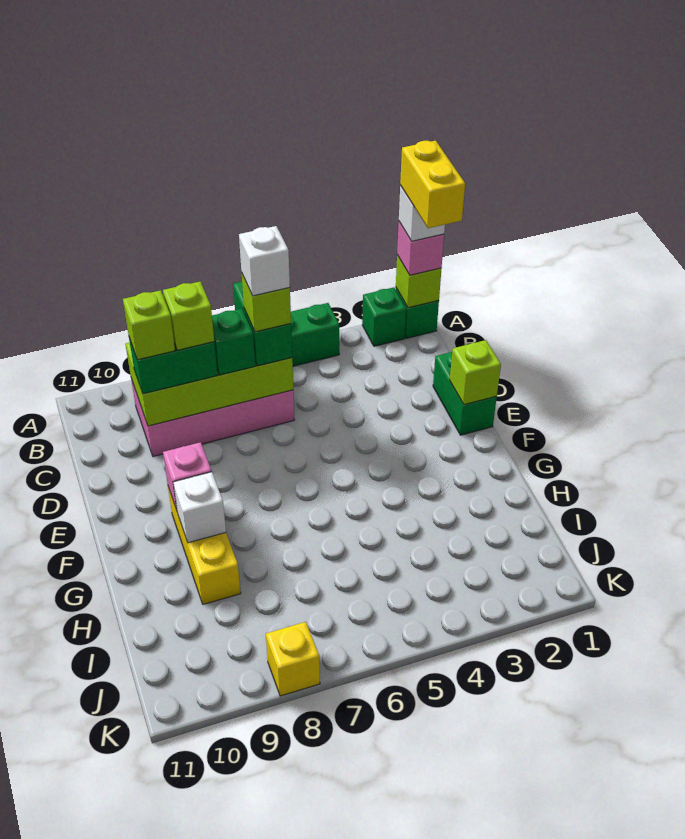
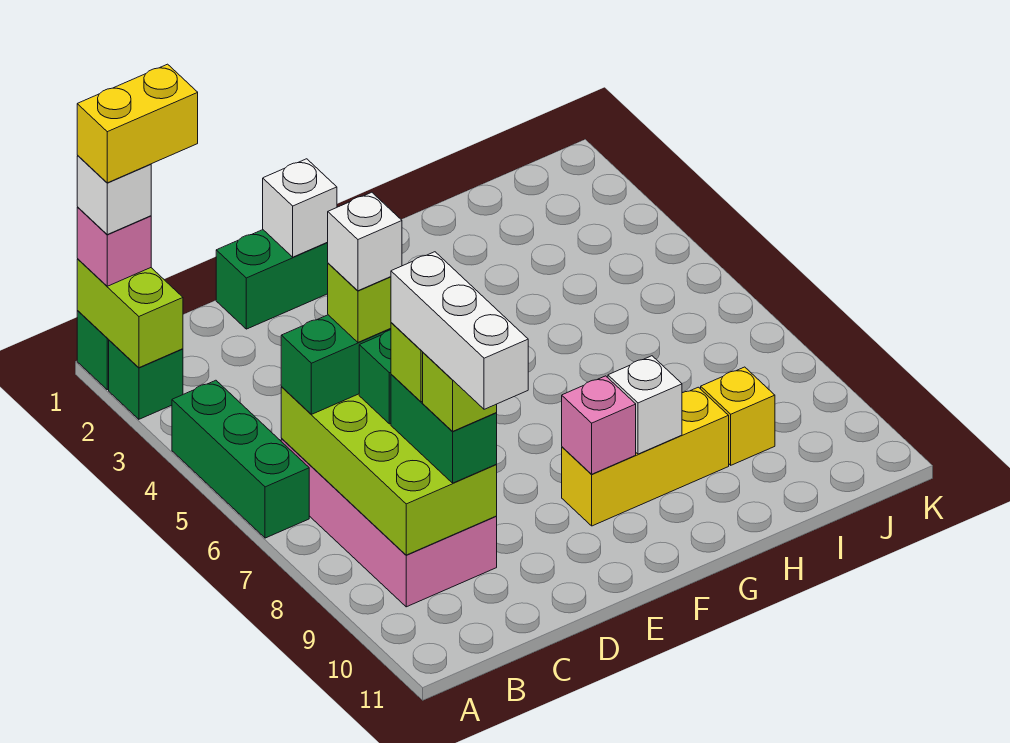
lime brick A1 level 2 -> lime brick A1:A2 level 2
none -> white brick C8:C10 level 5
lime brick E1 level 2 -> white brick E1 level 2
yellow brick K8 level 1 -> yellow brick I9 level 1

